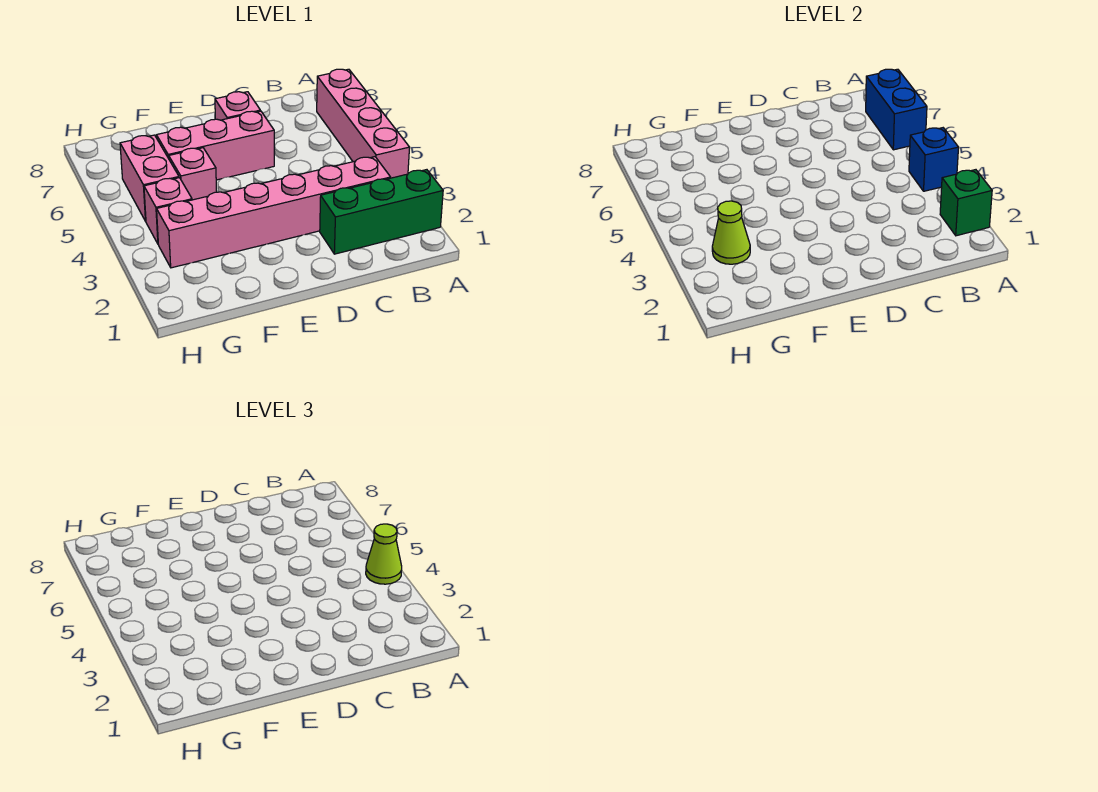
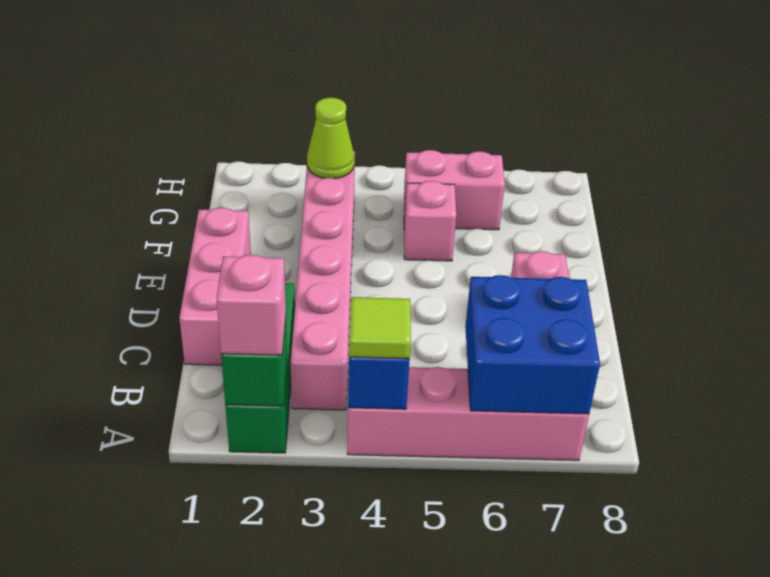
lime cone A4 level 3 -> lime tile A4 level 3
blue brick A6:A7 level 2 -> blue brick A6:B7 level 2
pink brick D6:F6 level 1 -> pink brick C1:E1 level 1
pink brick G4 level 1 -> pink brick A2 level 3

